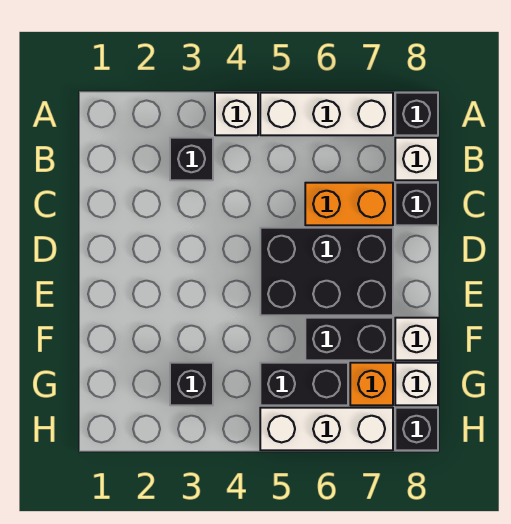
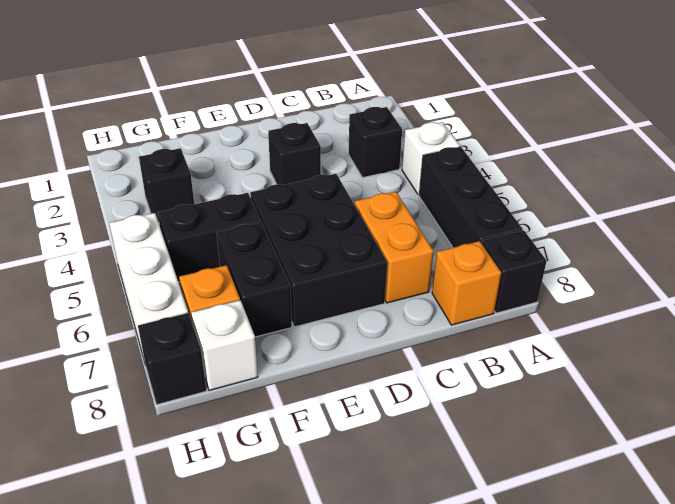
white brick A5:A7 level 1 -> black brick A5:A7 level 1
white brick B8 level 1 -> orange brick B8 level 1
black brick C8 level 1 -> black brick D3 level 1
white brick F8 level 1 -> none
black brick G5:G6 level 1 -> black brick F5:G5 level 1

